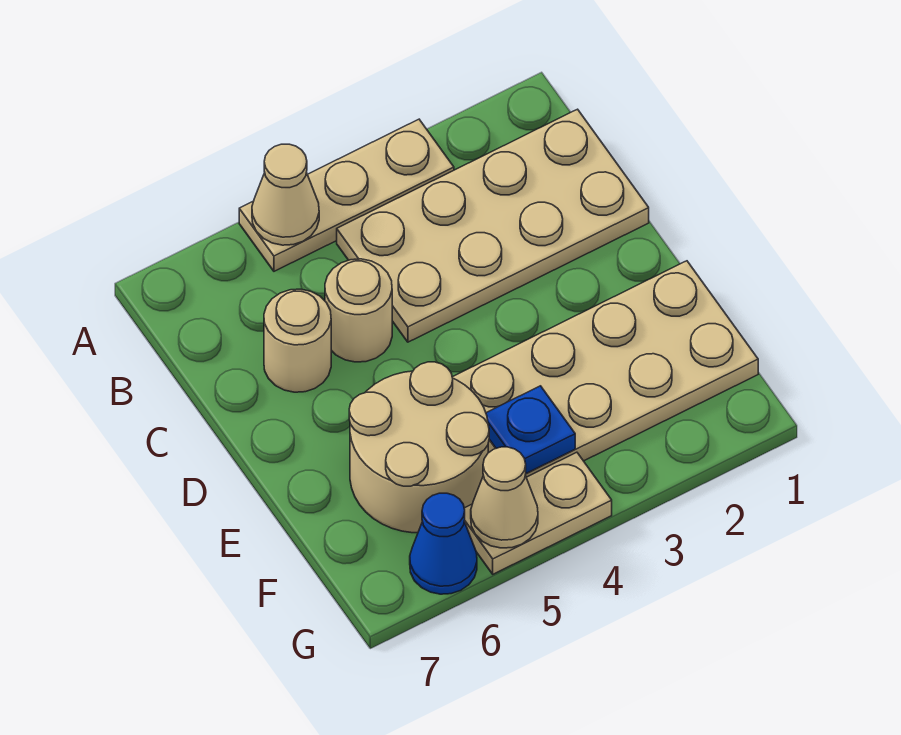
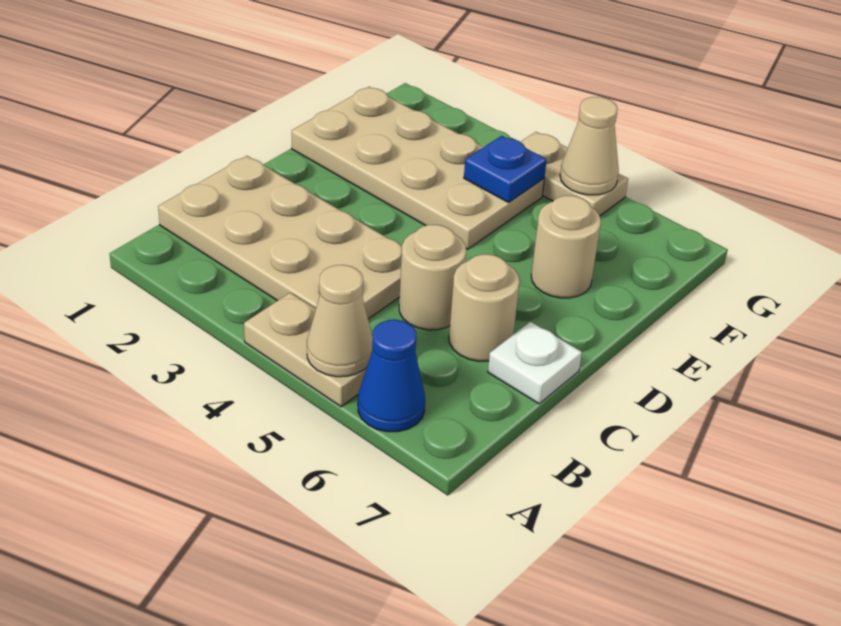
tan plate A3:A5 level 1 -> tan plate A4:A5 level 1
none -> white plate C7 level 1
tan round brick E5:F6 level 1 -> tan round brick E6 level 1
blue cone G6 level 1 -> blue cone A6 level 1

